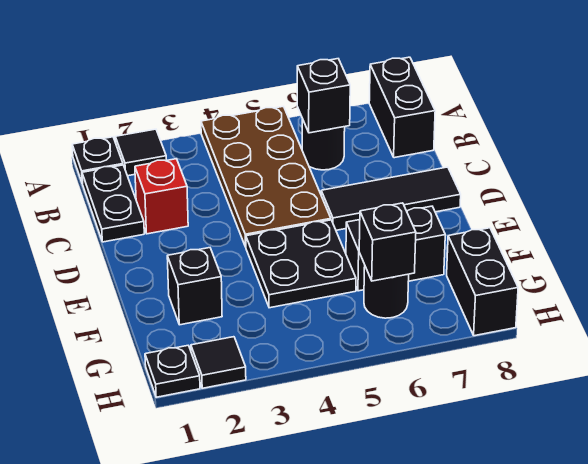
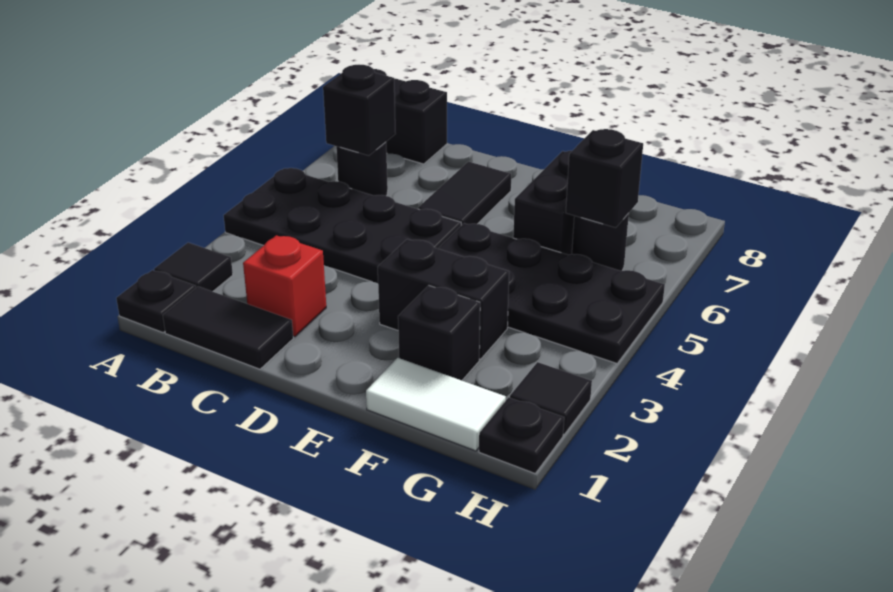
brown plate A4:D5 level 1 -> black plate A4:D5 level 1
black plate B1:C1 level 1 -> black tile B1:C1 level 1
black tile D6:D8 level 1 -> black tile D6:D7 level 1
black plate E4:F5 level 1 -> black plate E4:H5 level 1
none -> white tile F1:G1 level 1
black brick G8:H8 level 1 -> black brick E3:F3 level 1

